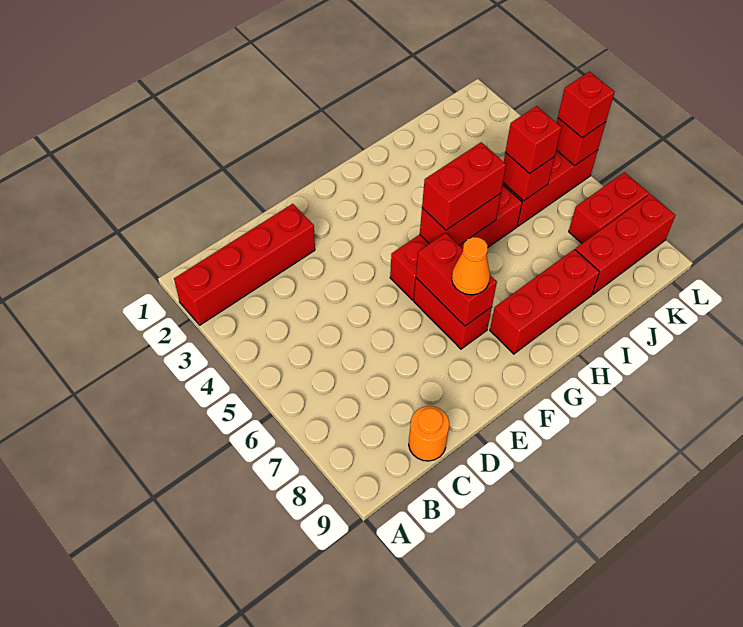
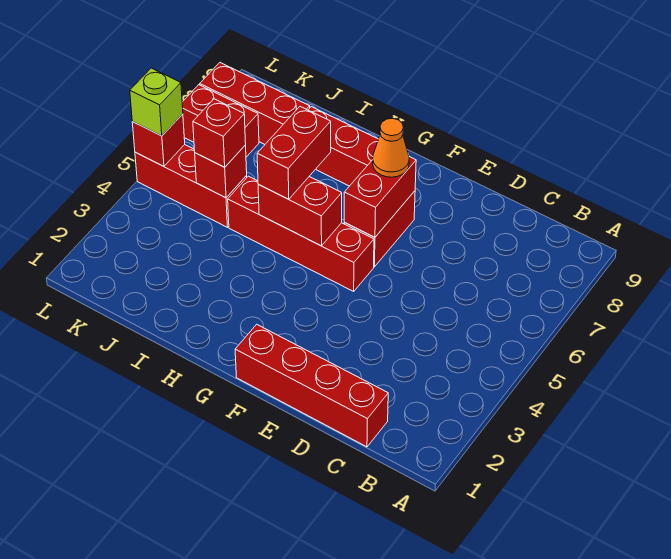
red brick A2:D2 level 1 -> red brick C1:F1 level 1
orange round brick C9 level 1 -> none
red brick G5:H5 level 3 -> red brick H5:H6 level 3
red brick L5 level 3 -> lime brick L5 level 3

